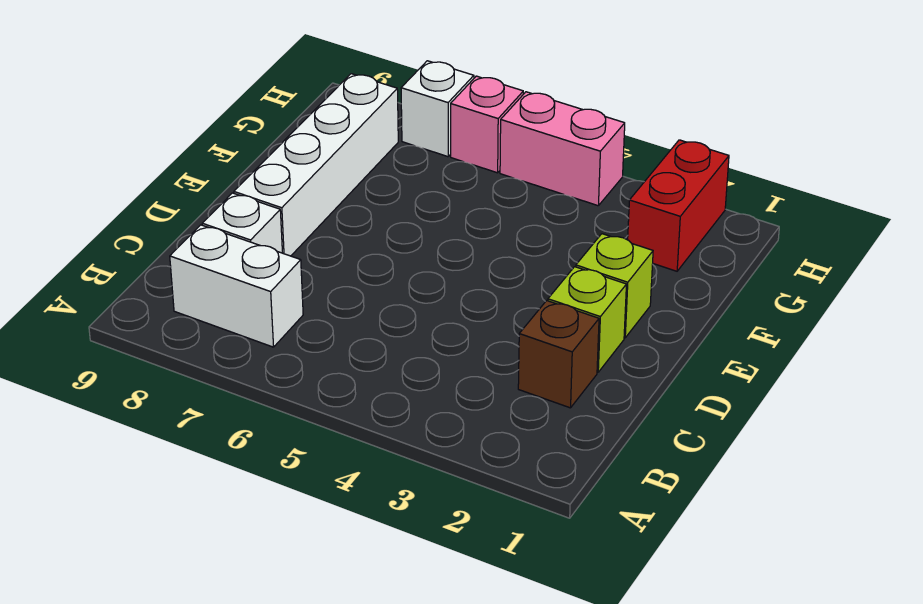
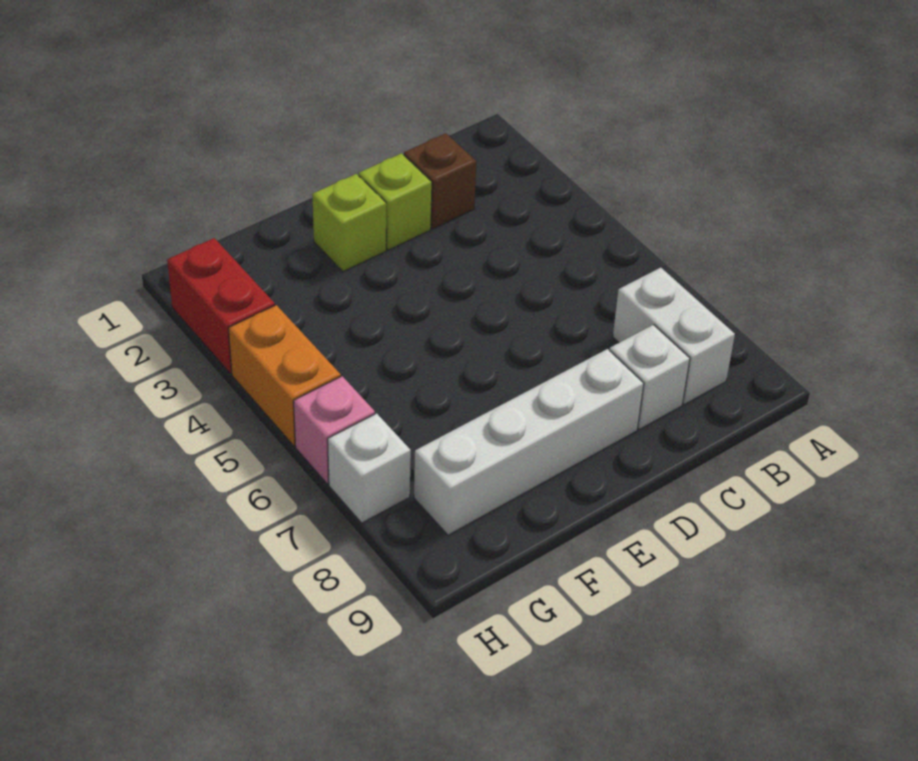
red brick G2:H2 level 1 -> red brick H2:H3 level 1
pink brick H4:H5 level 1 -> orange brick H4:H5 level 1

